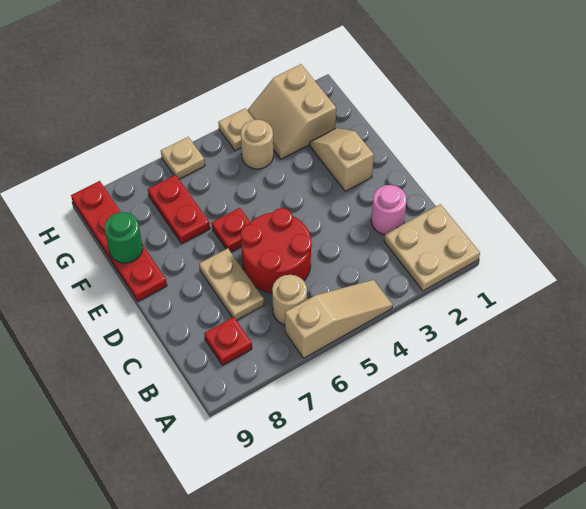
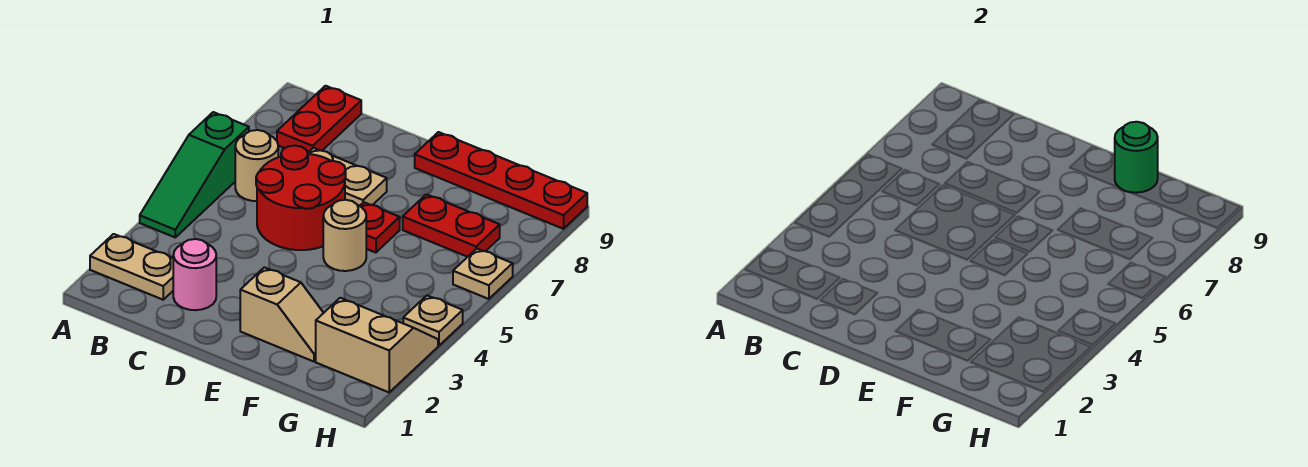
tan plate A1:B2 level 1 -> tan plate A2:B2 level 1
tan slope A4:A6 level 1 top 6 -> green slope A4:A6 level 1 top 6
red plate B8 level 1 -> red plate B8:B9 level 1
tan round brick G4 level 1 -> tan round brick E5 level 1

